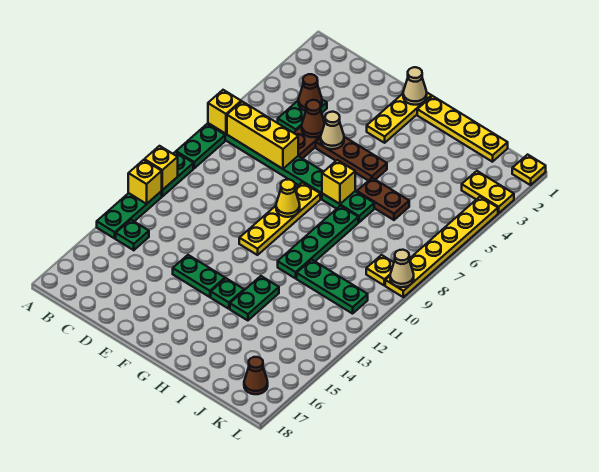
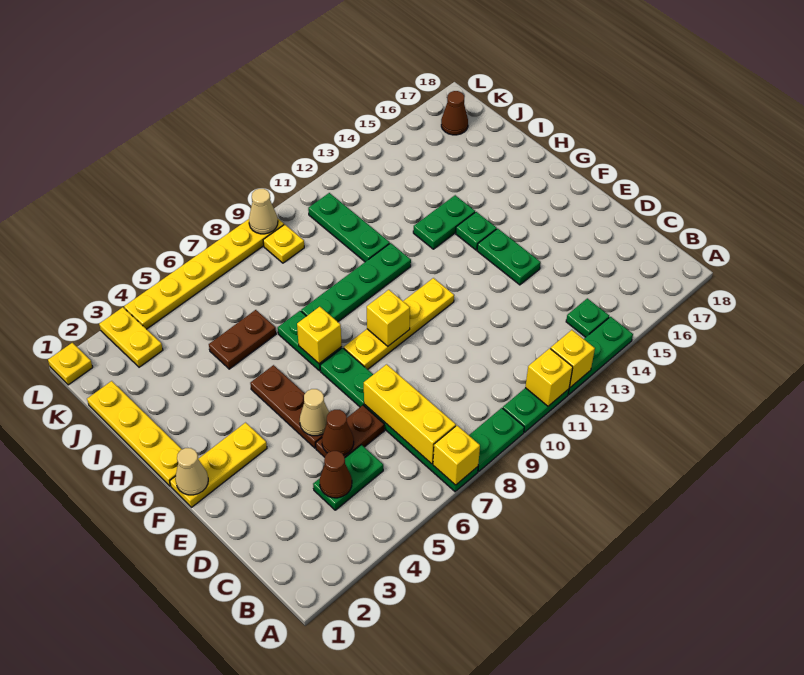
yellow cone F9 level 2 -> yellow brick F9 level 2
brown plate H6:I6 level 1 -> brown plate I5:I6 level 1

